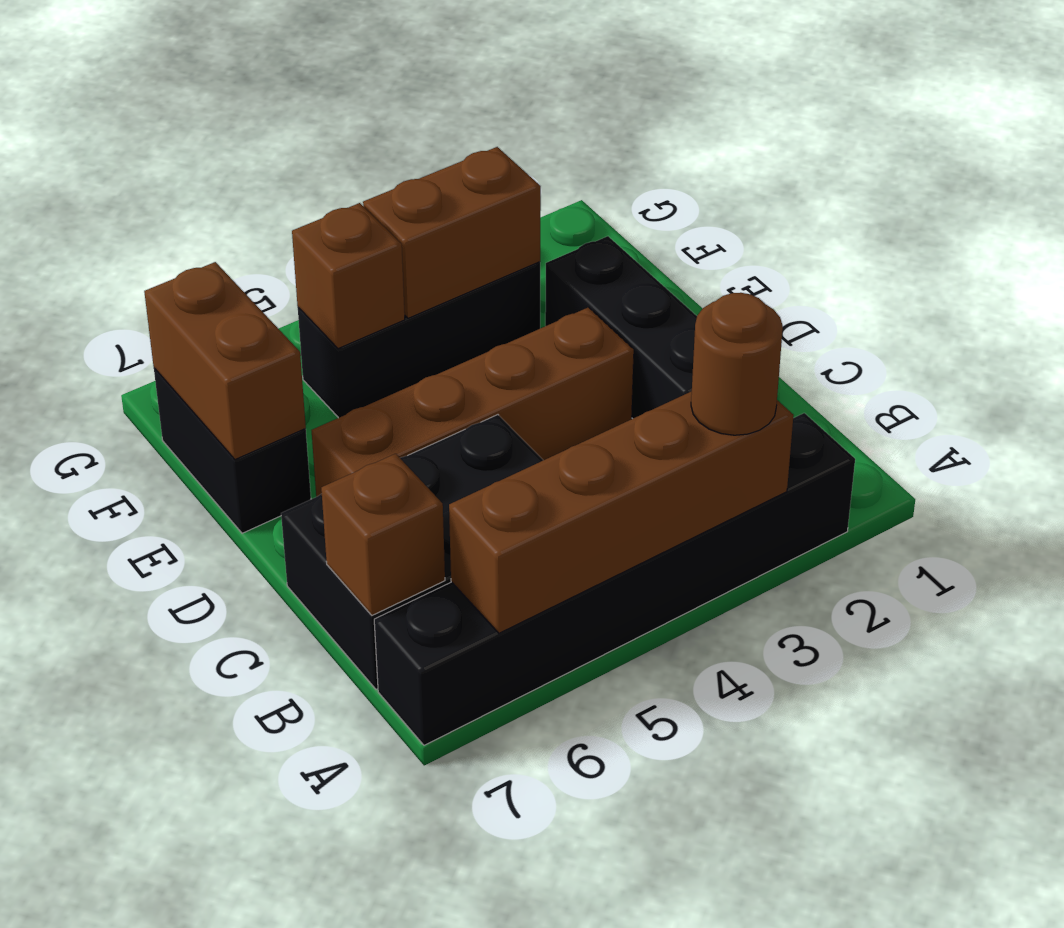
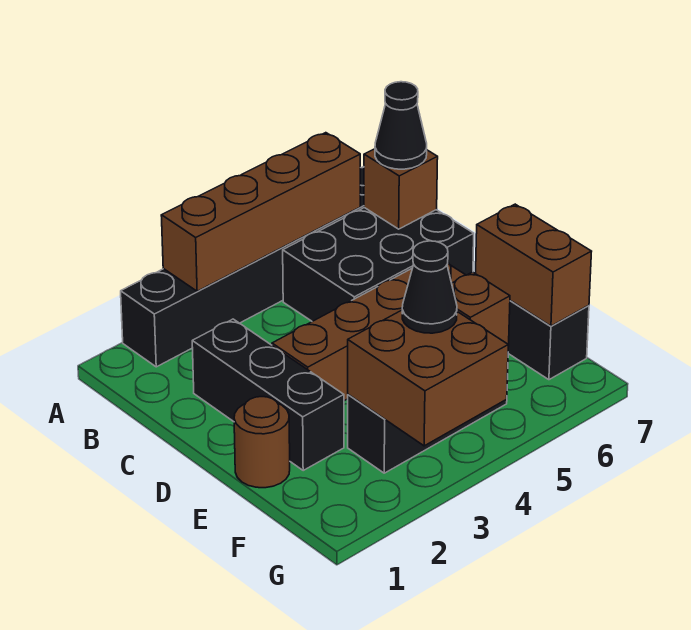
brown round brick A3 level 3 -> brown round brick E1 level 1
none -> black cone B7 level 3
brown brick F3:F4 level 2 -> brown brick F3:G4 level 2
none -> black cone F4 level 3

